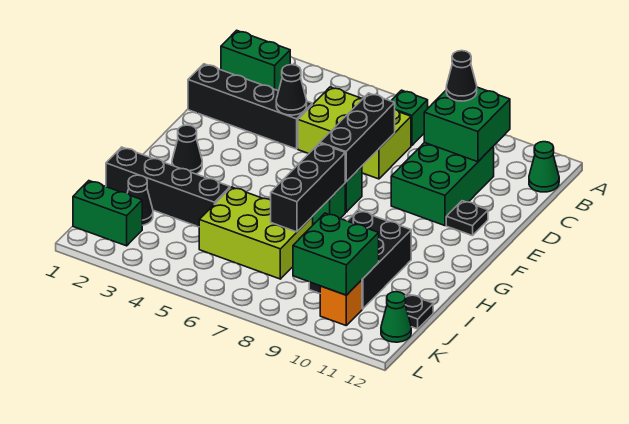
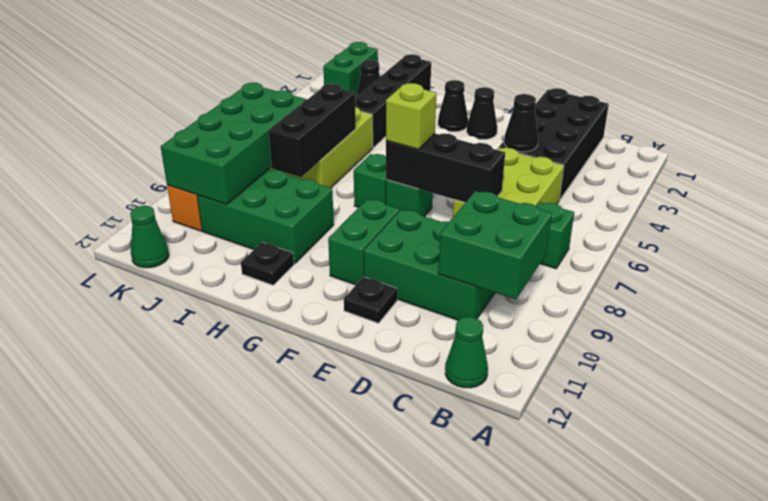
green brick B1:B2 level 1 -> green brick F9:F10 level 1
black cone B9 level 3 -> black cone F2 level 1
black brick D1:D4 level 1 -> black brick C1:D4 level 1
none -> lime brick F7 level 3
black brick G7:I7 level 2 -> black brick I6:I8 level 2
black brick H9:J10 level 1 -> green brick H9:J10 level 1
green brick J9:K10 level 2 -> green brick J7:K10 level 2
black plate J12 level 1 -> black plate H11 level 1

